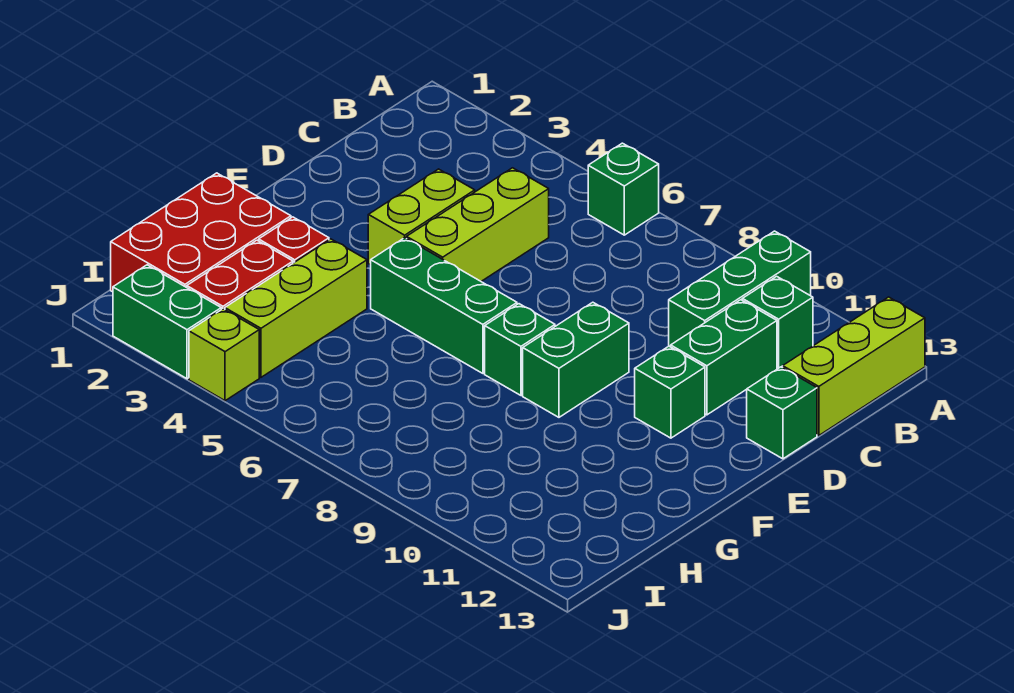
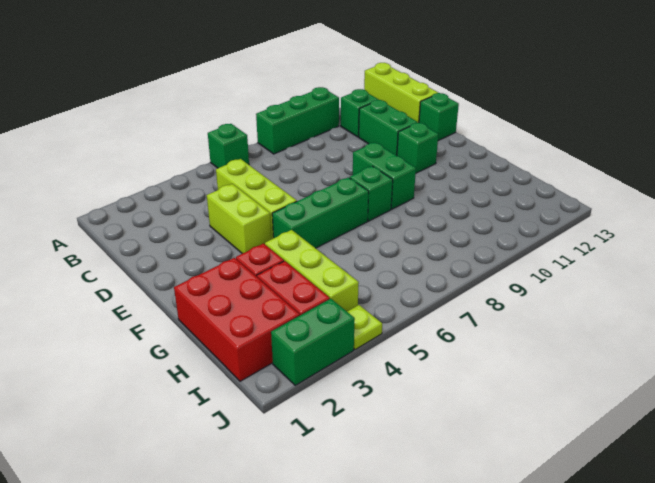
green brick A10:C10 level 1 -> green brick A8:A10 level 1
lime brick J4 level 1 -> lime plate J4 level 1

